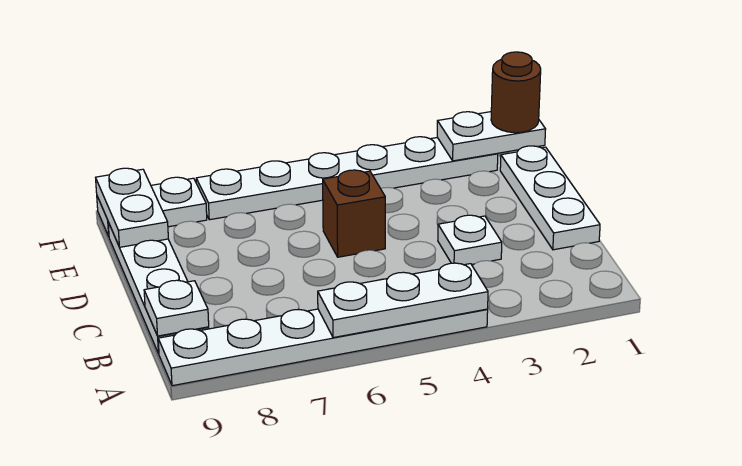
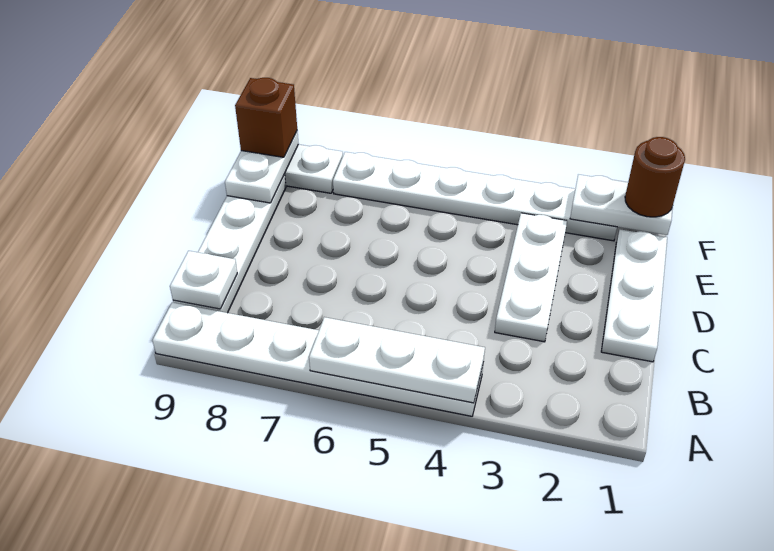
white plate C3 level 1 -> white plate C3:E3 level 1
brown brick D5 level 1 -> brown brick F9 level 3

